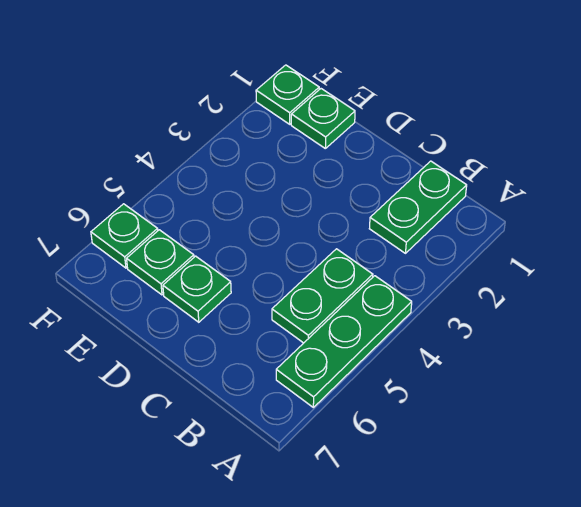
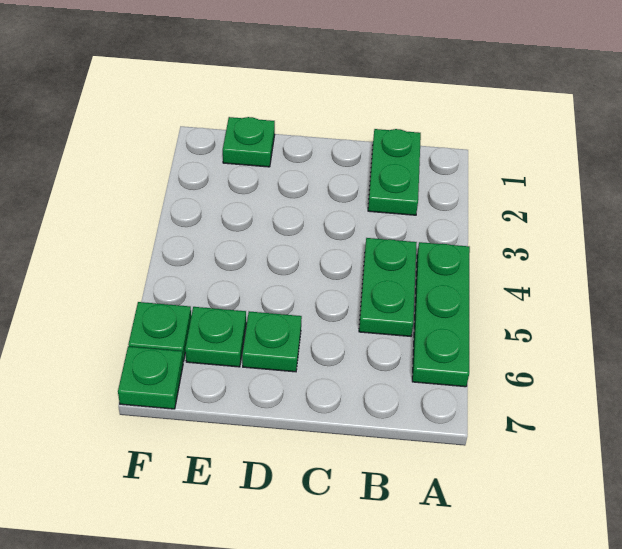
green plate F1 level 1 -> green plate F7 level 1

